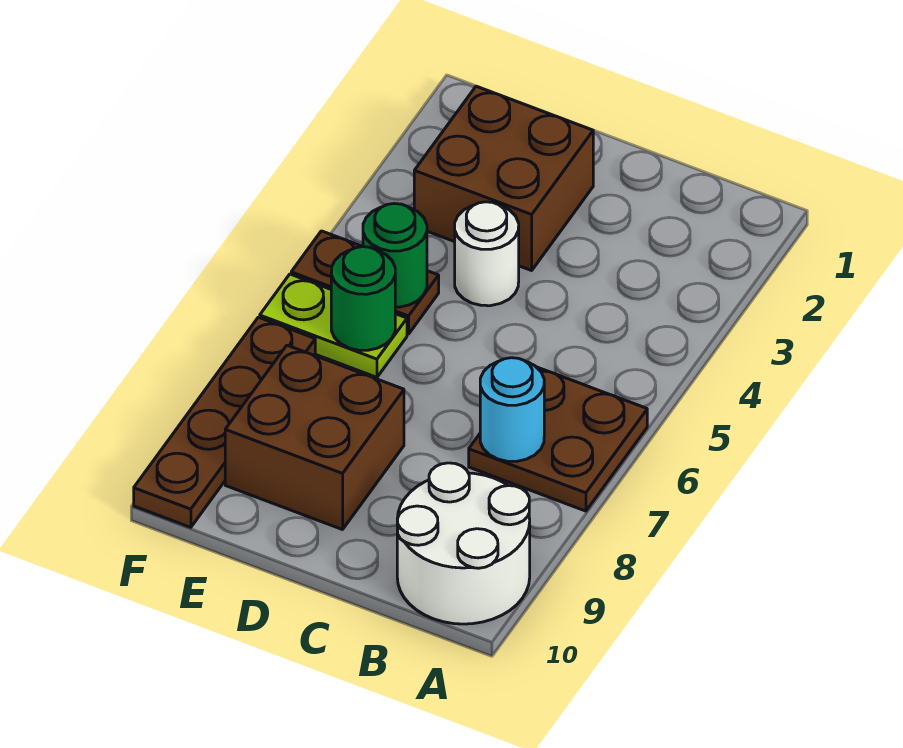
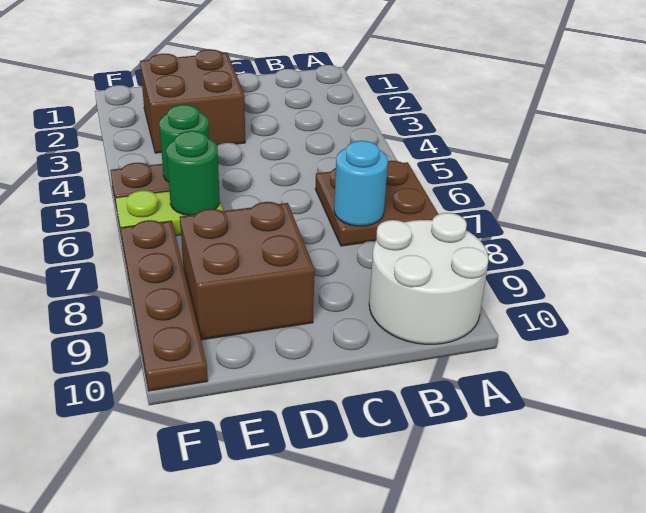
white round brick D4 level 1 -> none

